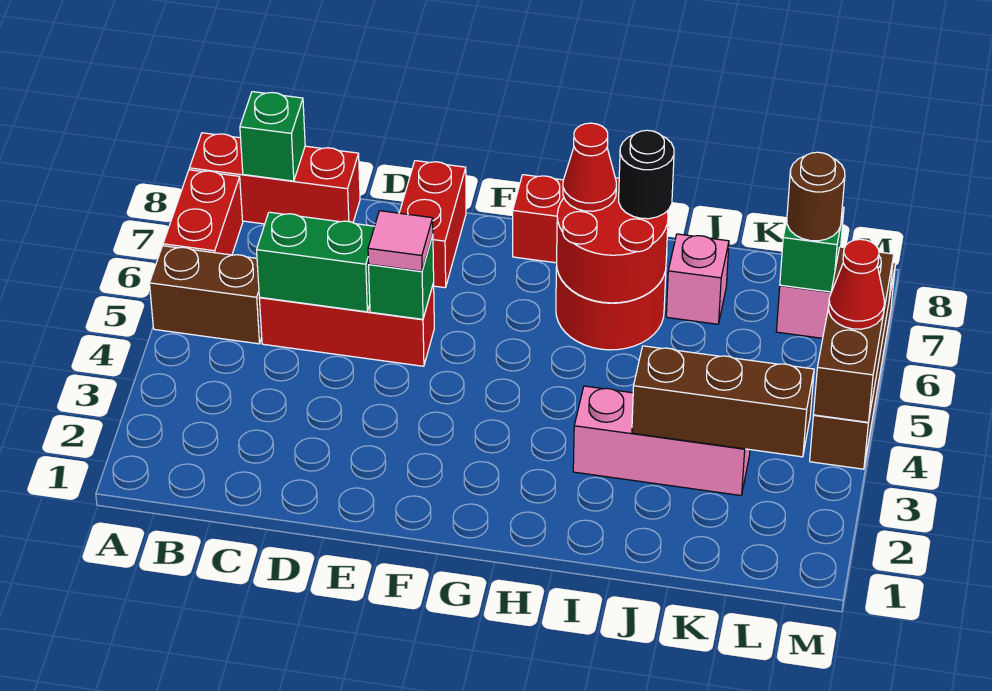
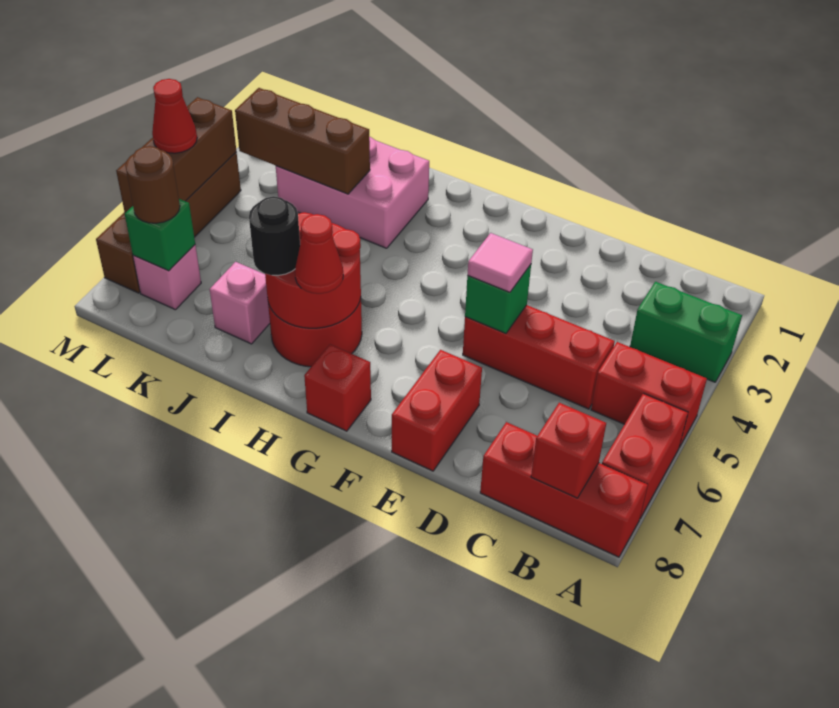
brown brick A5:B5 level 1 -> red brick A5:B5 level 1
green brick B8 level 2 -> red brick B8 level 2
green brick C5:D5 level 2 -> green brick A3:B3 level 1
pink brick I3:K3 level 1 -> pink brick I2:K3 level 1

